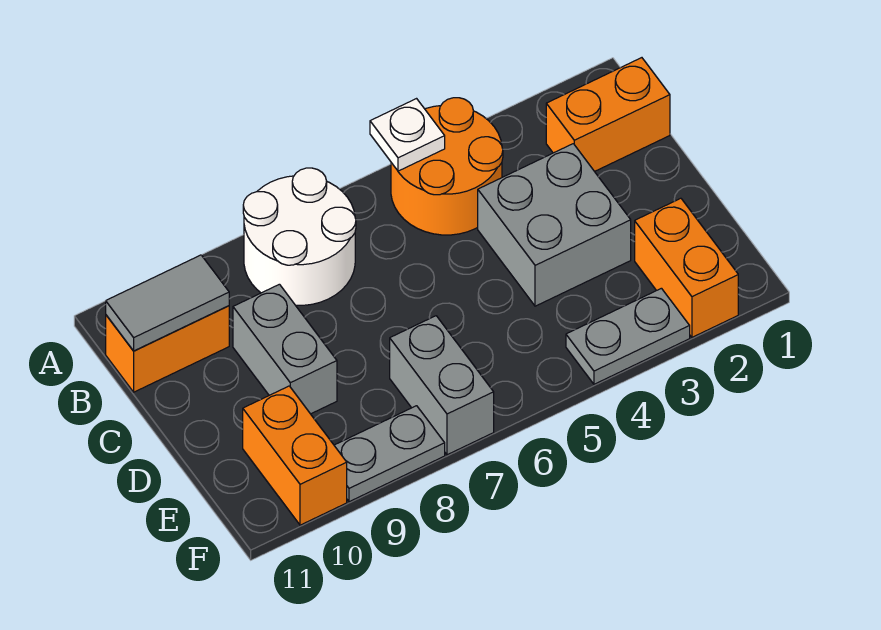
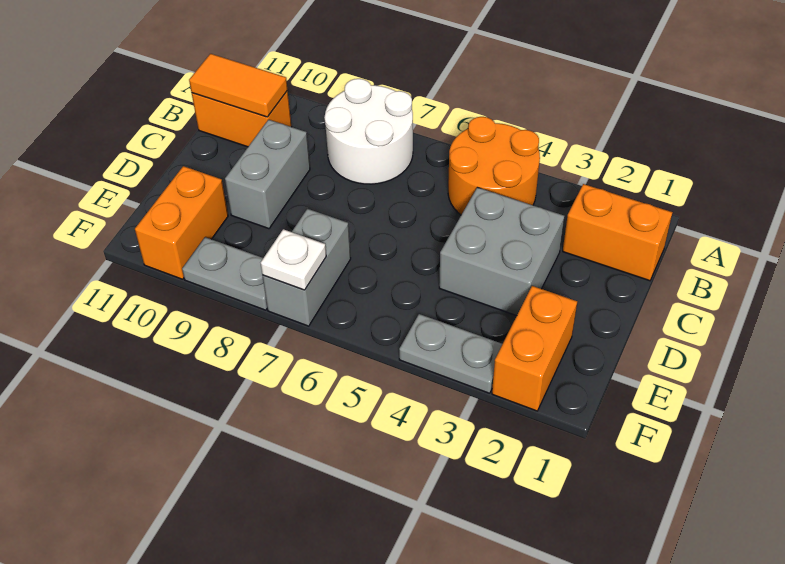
white plate A5 level 2 -> white plate F7 level 2
grey tile B10:B11 level 2 -> orange tile B10:B11 level 2

